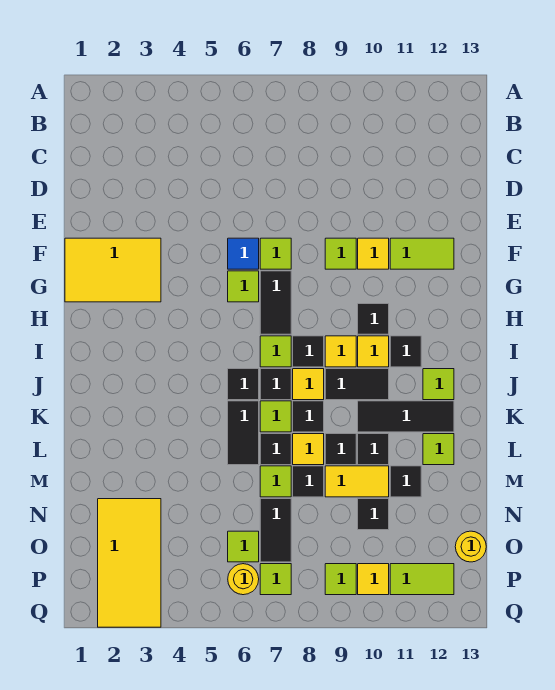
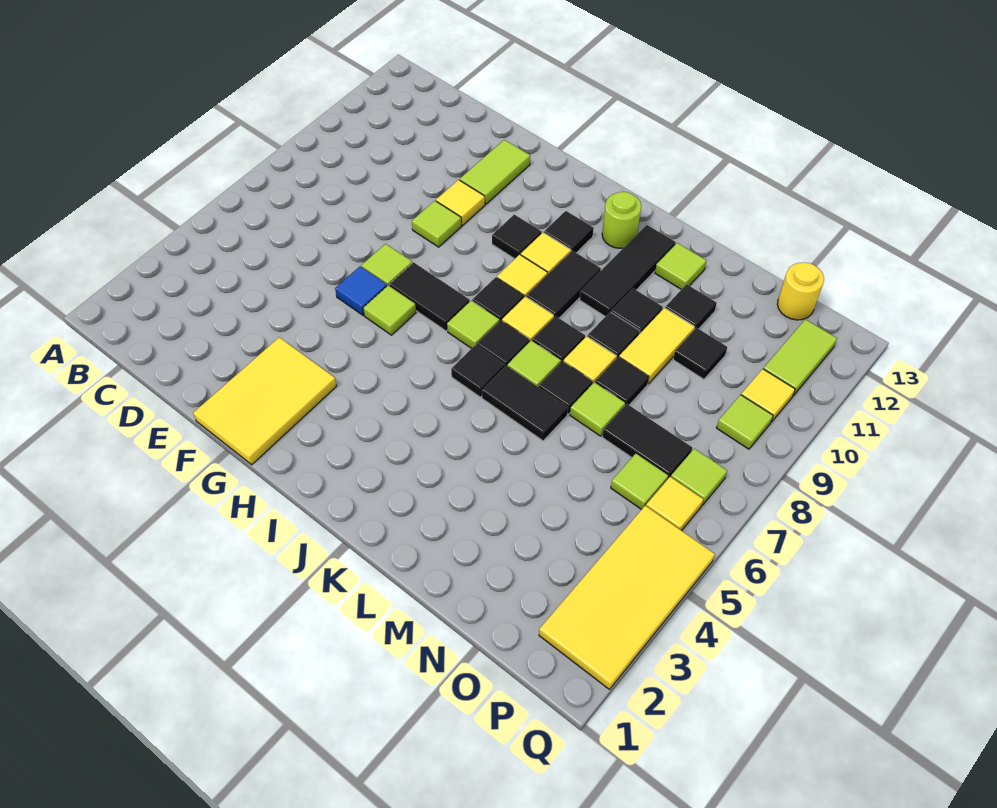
lime tile J12 level 1 -> lime round brick J12 level 1
yellow tile N2:Q3 level 1 -> yellow tile P2:Q5 level 1
yellow round brick P6 level 1 -> yellow tile P6 level 1

